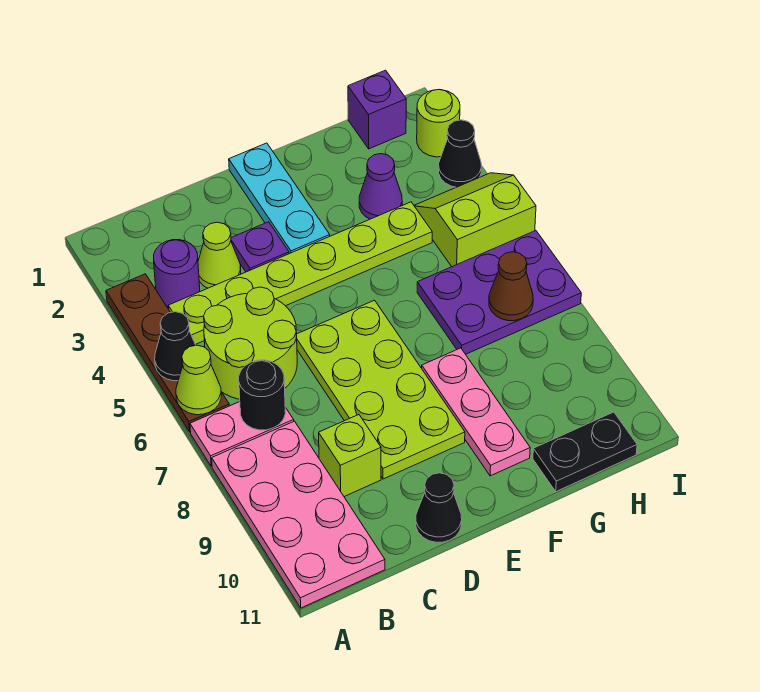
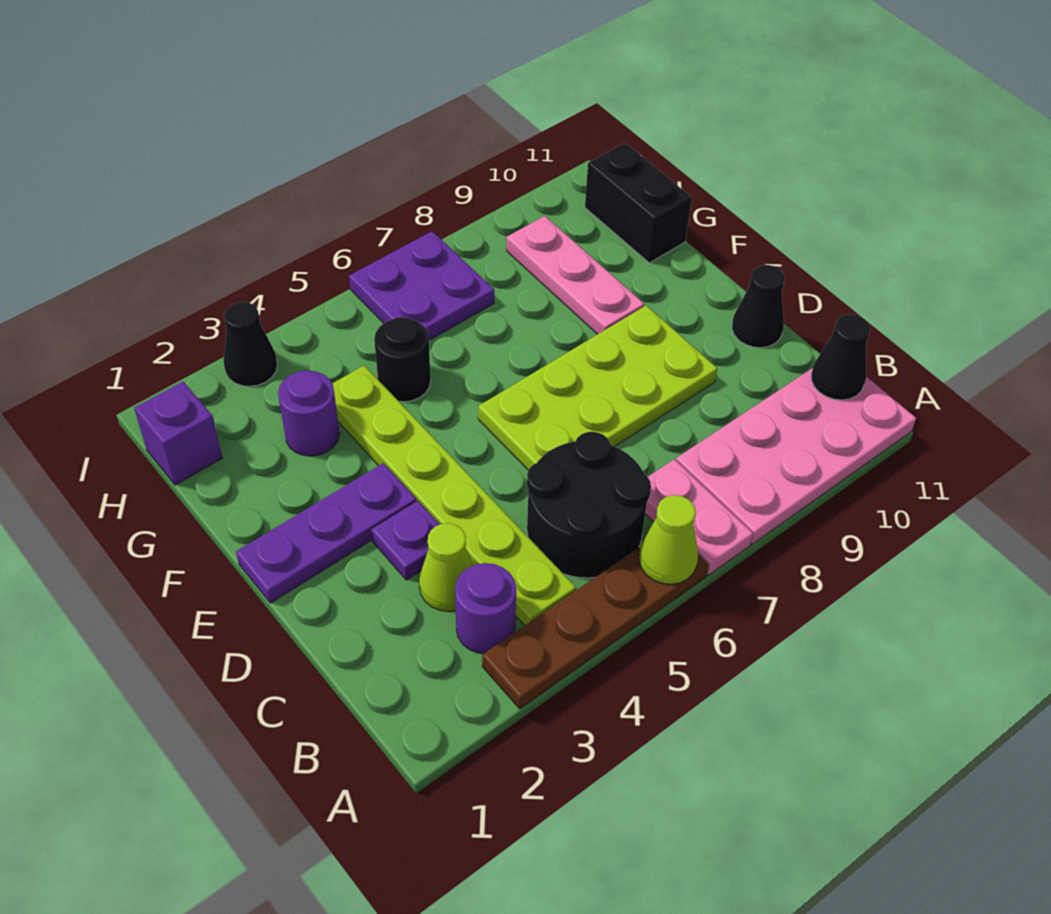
black cone A5 level 2 -> black cone B11 level 2
lime round brick B5:C6 level 1 -> black round brick B5:C6 level 1
black round brick B7 level 2 -> black round brick G5 level 1
lime brick C9 level 1 -> none
cyan plate E1:E3 level 1 -> purple plate E1:E3 level 1
pink plate F8:F10 level 1 -> pink plate F9:H9 level 1
purple cone G3 level 1 -> purple round brick G3 level 1
purple plate G6:I7 level 1 -> purple plate H6:I7 level 1
black plate G11:H11 level 1 -> black brick G11:H11 level 1
lime slope H4:I5 level 1 top 5 -> none
brown cone H7 level 2 -> none
lime round brick I2 level 1 -> none

